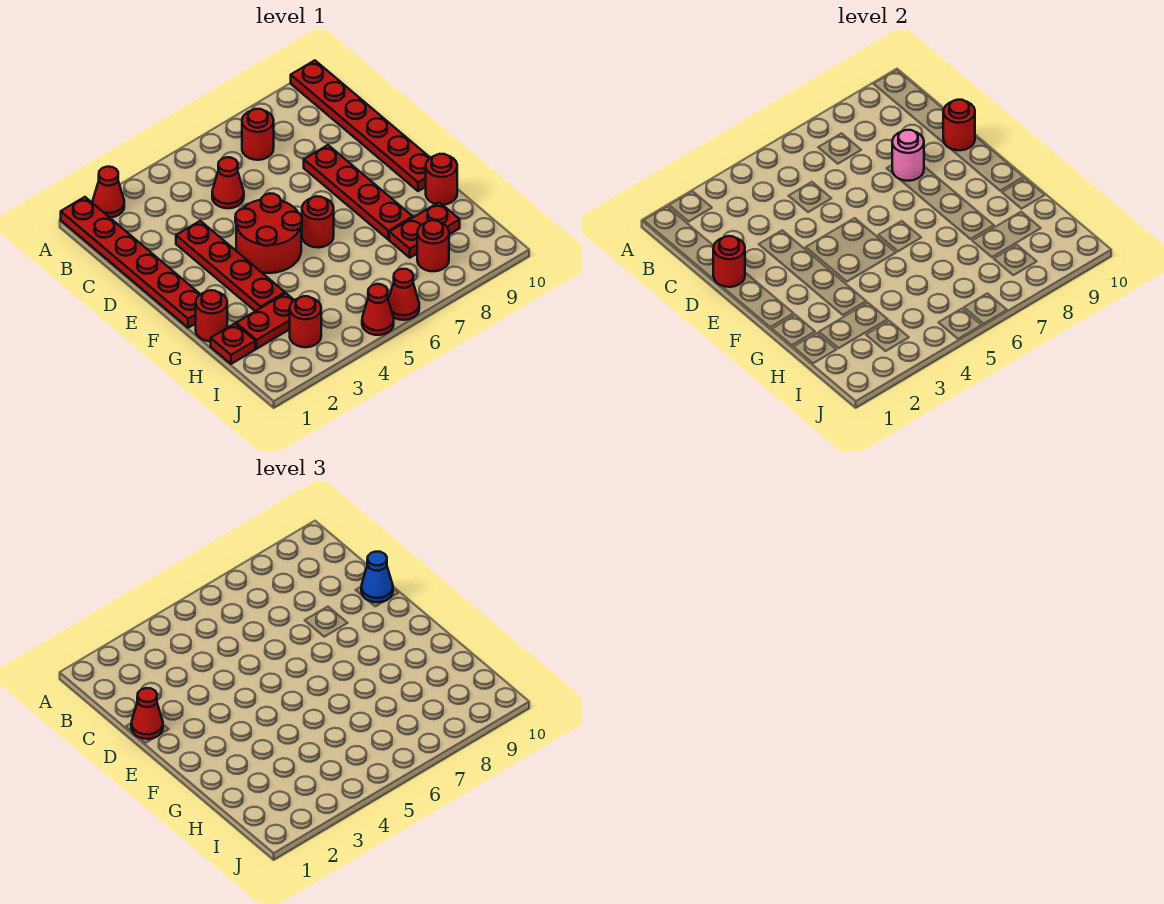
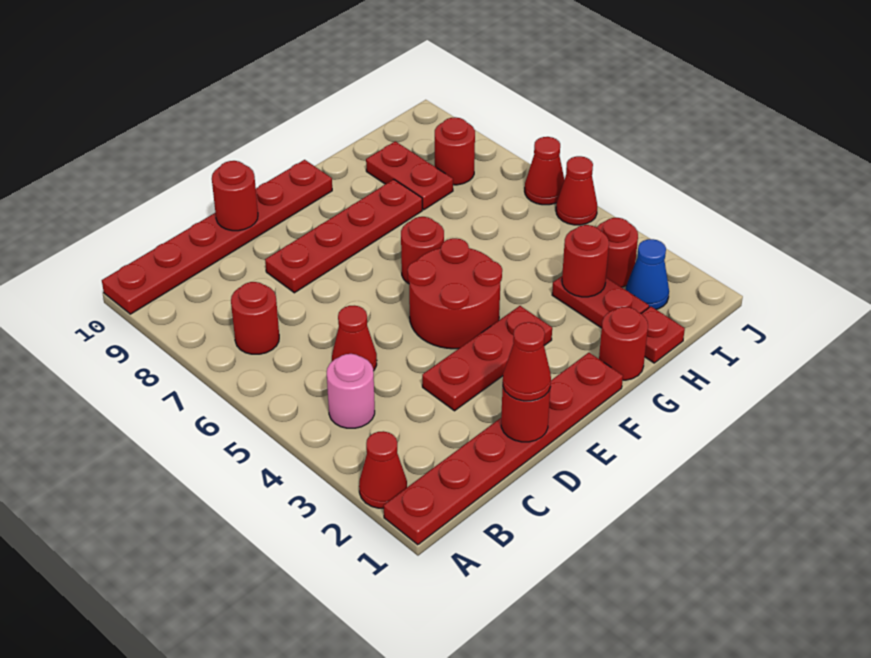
red plate D3:G3 level 1 -> red plate D3:F3 level 1
pink round brick D8 level 2 -> pink round brick B4 level 1
blue cone D10 level 3 -> blue cone I2 level 1
red round brick G10 level 1 -> red round brick H3 level 2

